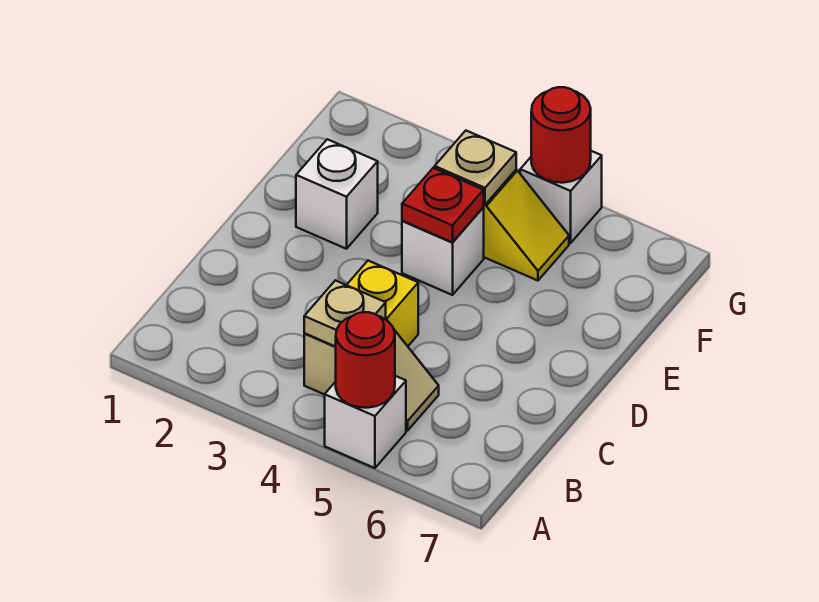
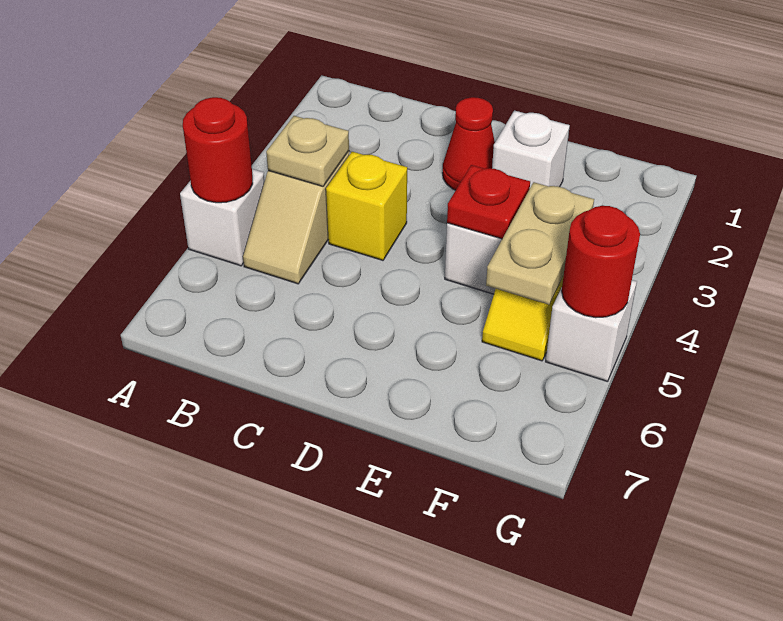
none -> red cone D2 level 1
tan plate F4 level 2 -> tan plate F4:F5 level 2

